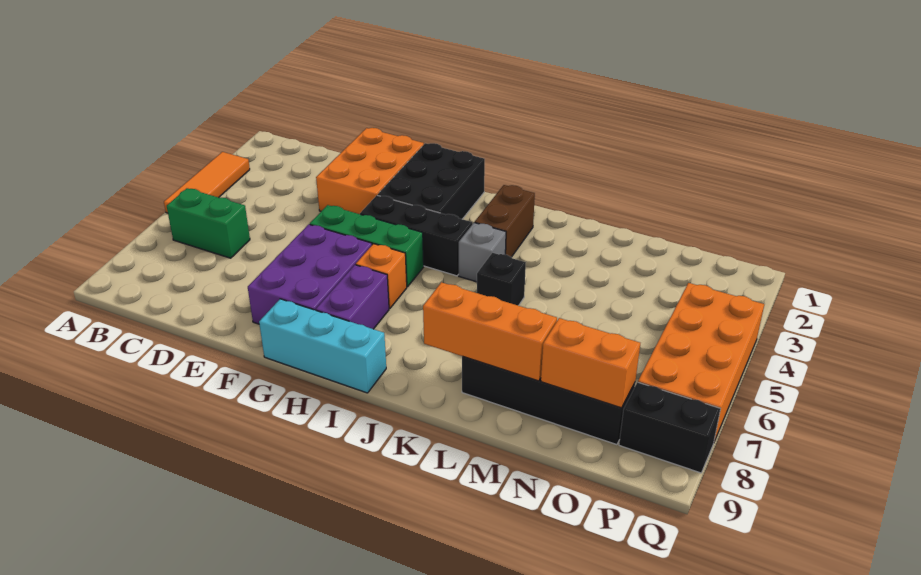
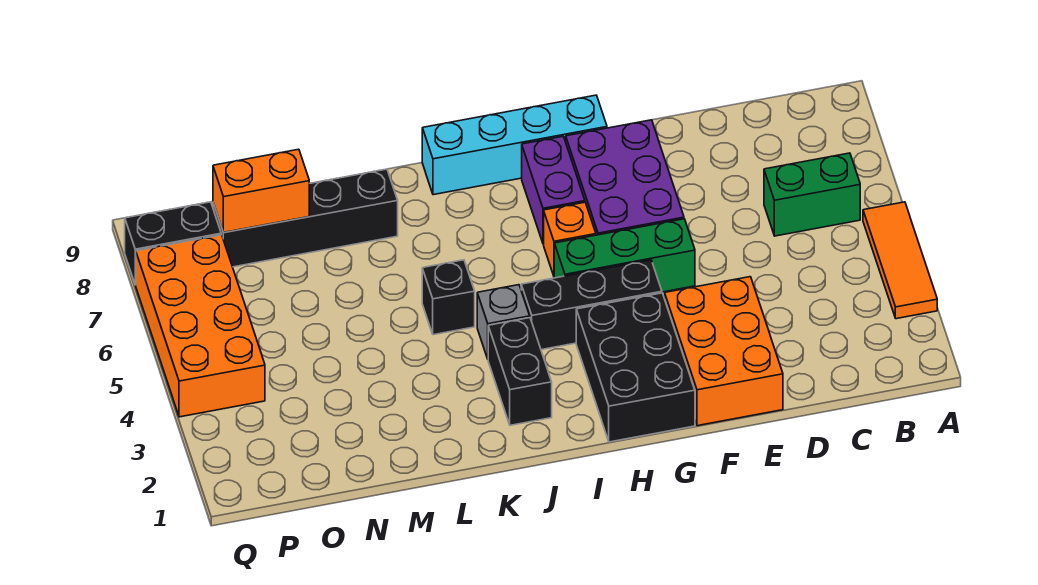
cyan brick G9:I9 level 1 -> cyan brick G9:J9 level 1
brown brick J2:J3 level 1 -> black brick J2:J3 level 1
orange brick K8:M8 level 2 -> none

